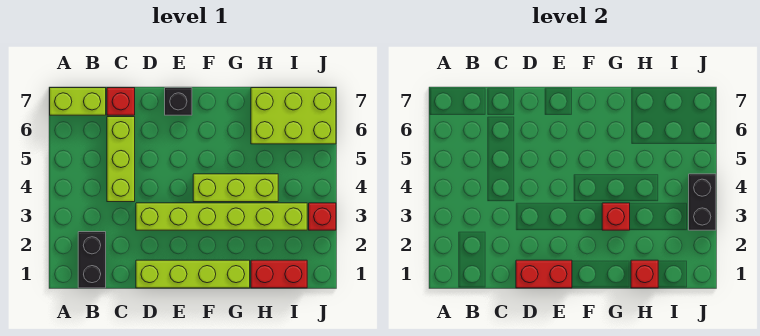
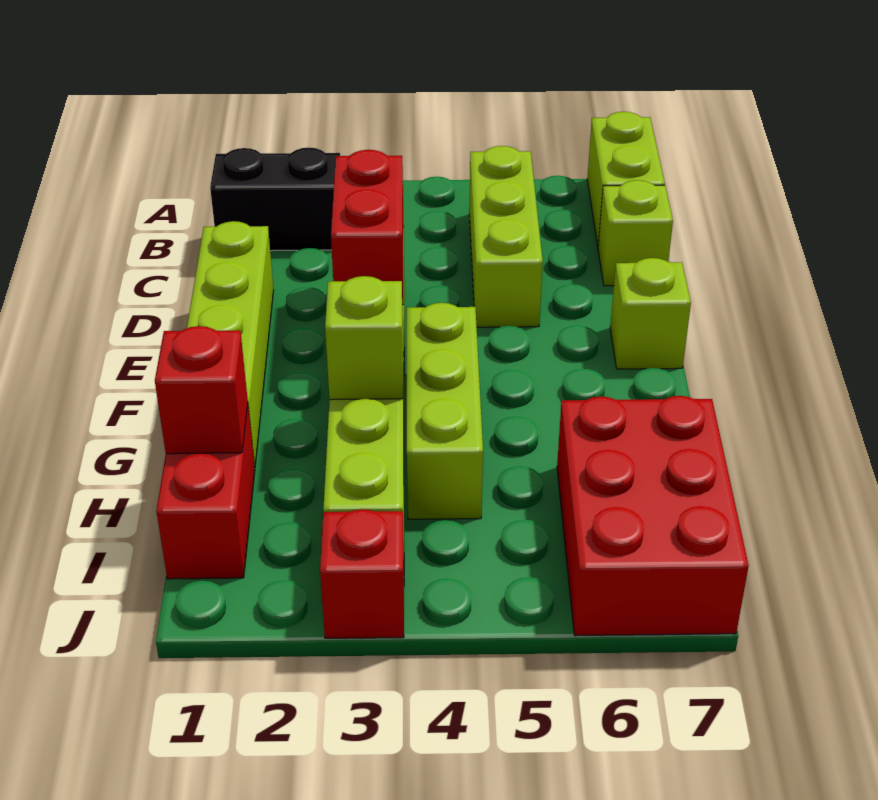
lime brick C4:C6 level 1 -> lime brick B5:D5 level 1
red brick C7 level 1 -> lime brick C7 level 1
red brick D1:E1 level 2 -> red brick D3:E3 level 2
black brick E7 level 1 -> lime brick E7 level 1
red brick G3 level 2 -> lime brick G3 level 2
lime brick H6:J7 level 1 -> red brick H6:J7 level 1
black brick J3:J4 level 2 -> none

